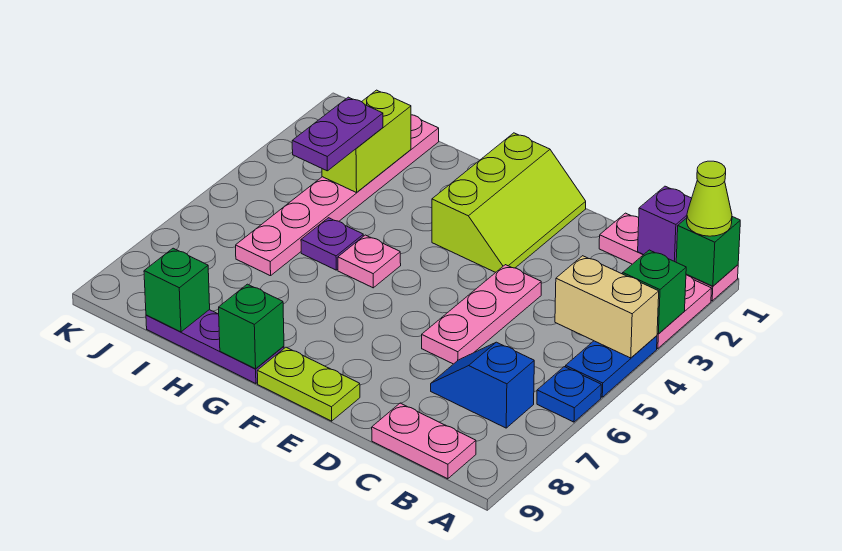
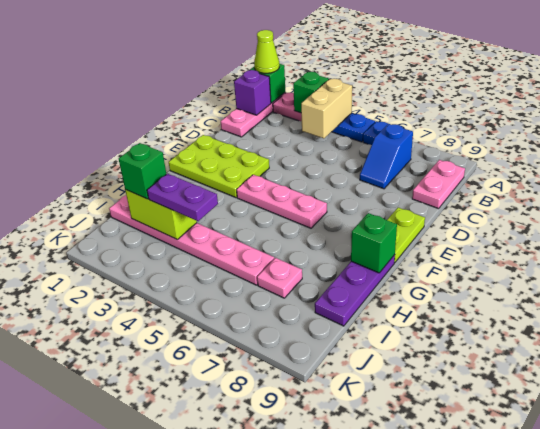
pink plate D4:D6 level 1 -> pink plate F4:F6 level 1
lime slope E1:F3 level 1 top F -> lime plate E1:F3 level 1
pink plate G5 level 1 -> pink plate I7 level 1
purple plate H5 level 1 -> none
green brick I9 level 2 -> green brick I2 level 3

